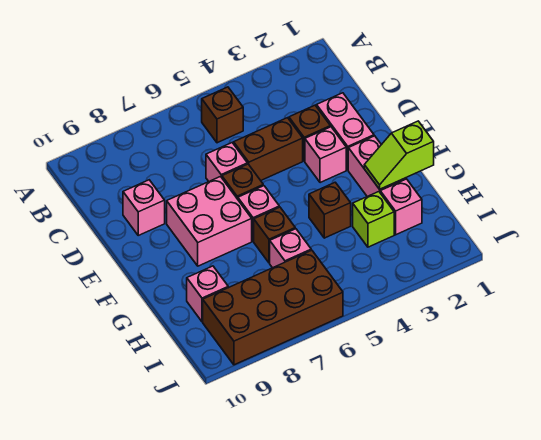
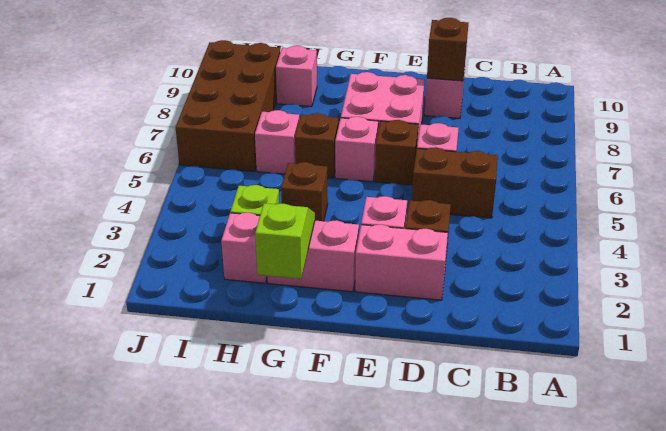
brown brick B5 level 1 -> brown brick D9 level 2
brown brick D4:D5 level 1 -> brown brick C5:D5 level 1

